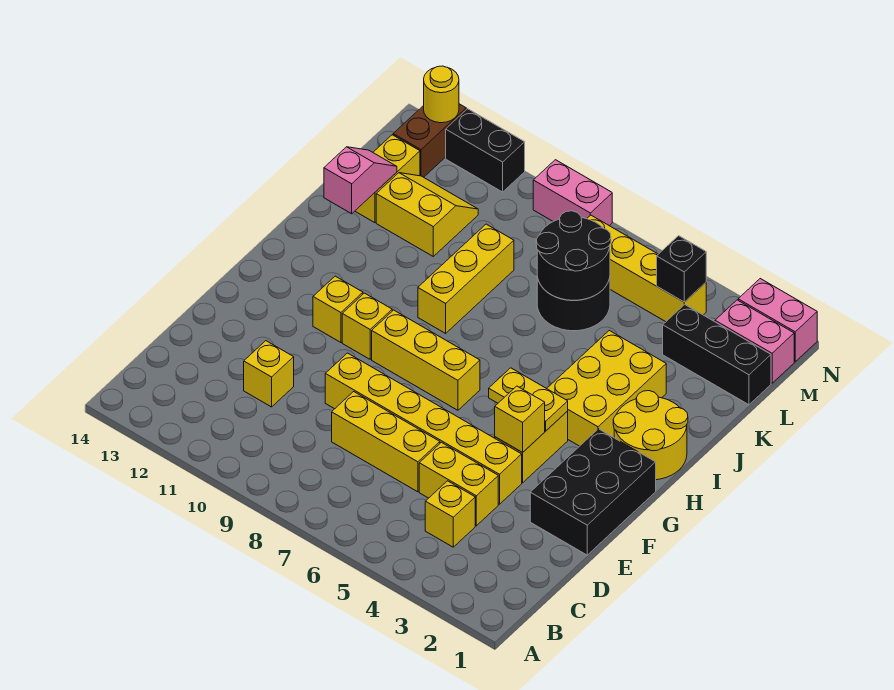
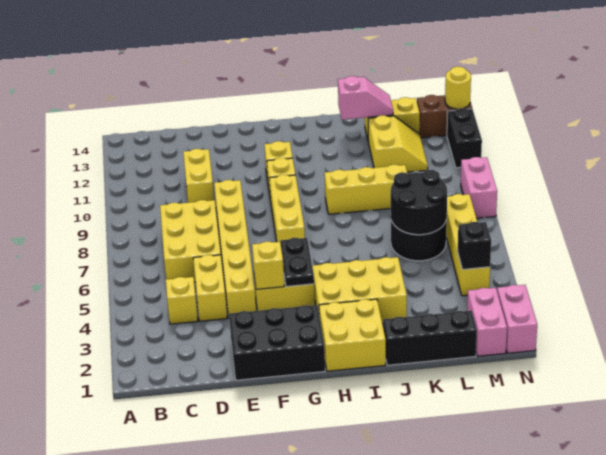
yellow brick D6:D8 level 1 -> yellow brick C6:D8 level 1
yellow brick D11 level 1 -> yellow brick D10:D11 level 1
yellow plate G4:G5 level 2 -> black plate G4:G5 level 2
yellow round brick H1:I2 level 1 -> yellow brick H1:I2 level 1
black brick L1:L3 level 1 -> black brick J1:L1 level 1

